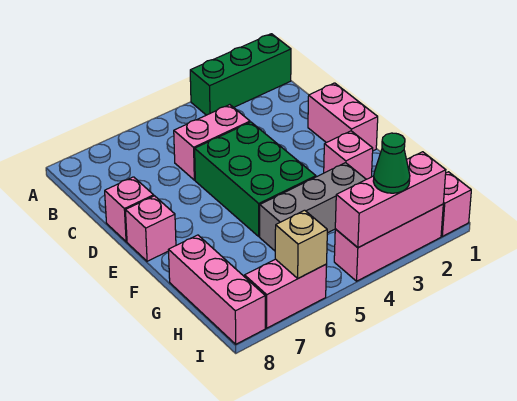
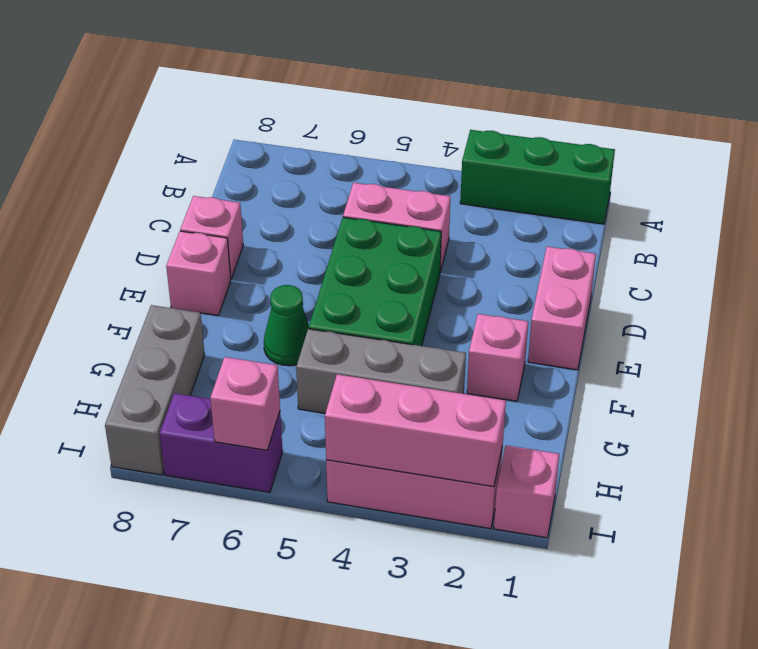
pink brick G8:I8 level 1 -> grey brick G8:I8 level 1
green cone I3 level 3 -> green cone F6 level 1
pink brick I6:I7 level 1 -> purple brick I6:I7 level 1
tan brick I6 level 2 -> pink brick I6 level 2

